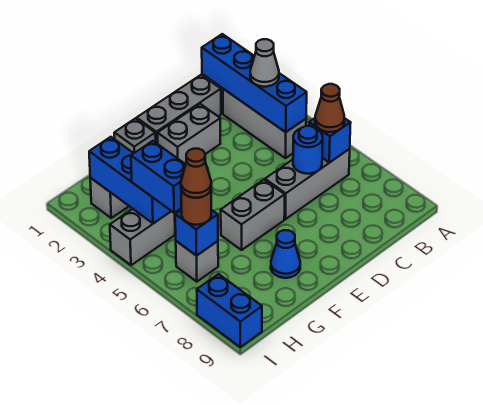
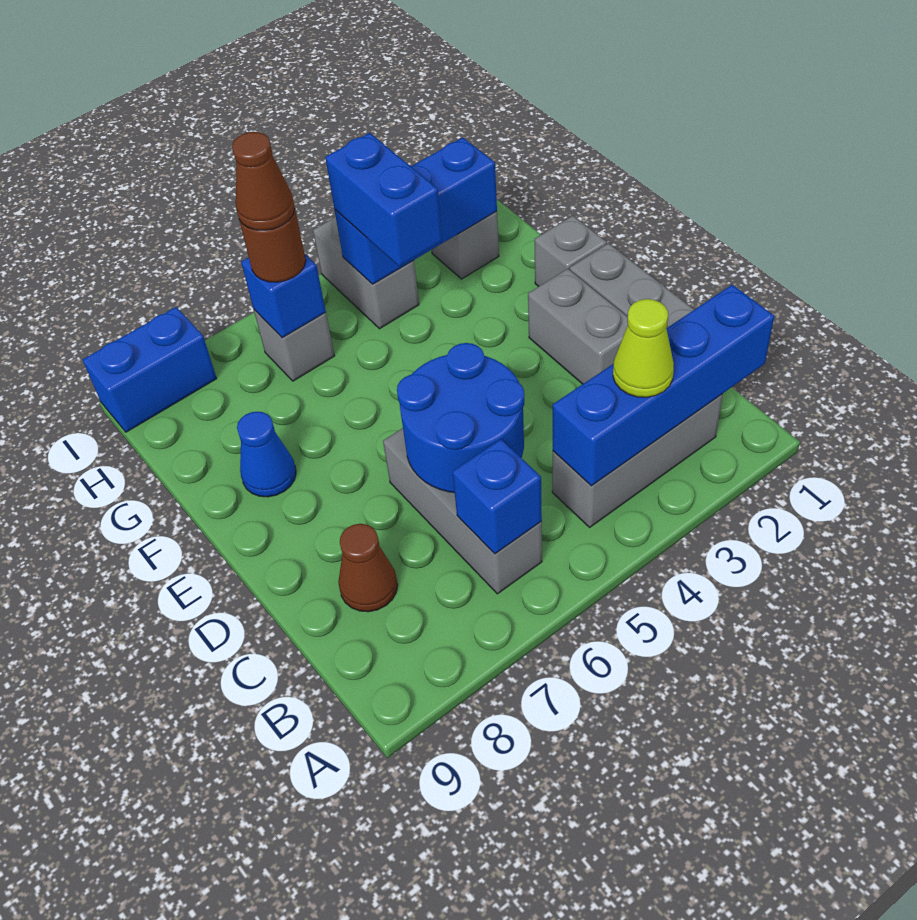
grey cone B3 level 3 -> lime cone B3 level 3
brown cone B6 level 3 -> brown cone C8 level 1
blue round brick C6 level 2 -> blue round brick C5:D6 level 2
grey brick E6:F6 level 1 -> none
blue brick H4:H5 level 3 -> blue brick G4:H4 level 3

